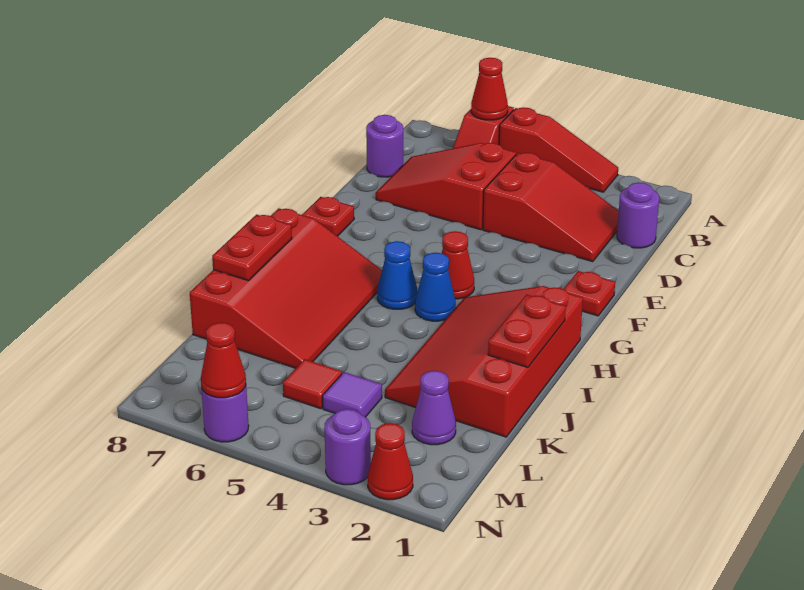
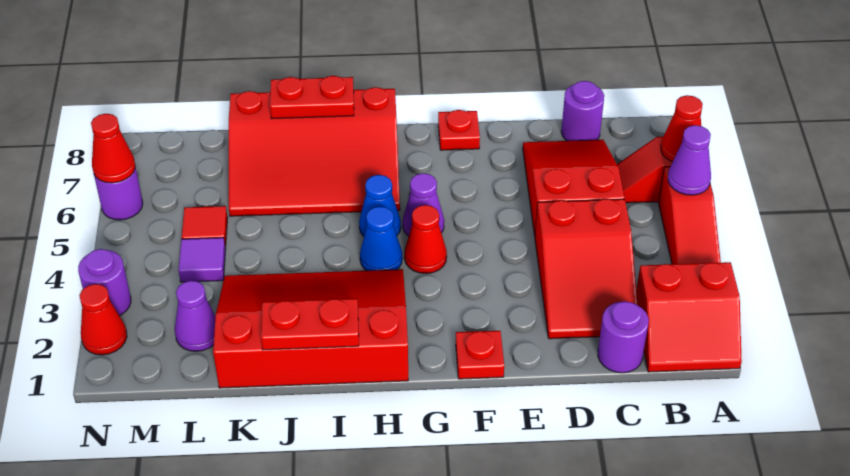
none -> red slope A1:B2 level 1 top 2
none -> purple cone A5 level 2
none -> purple cone G5 level 1

